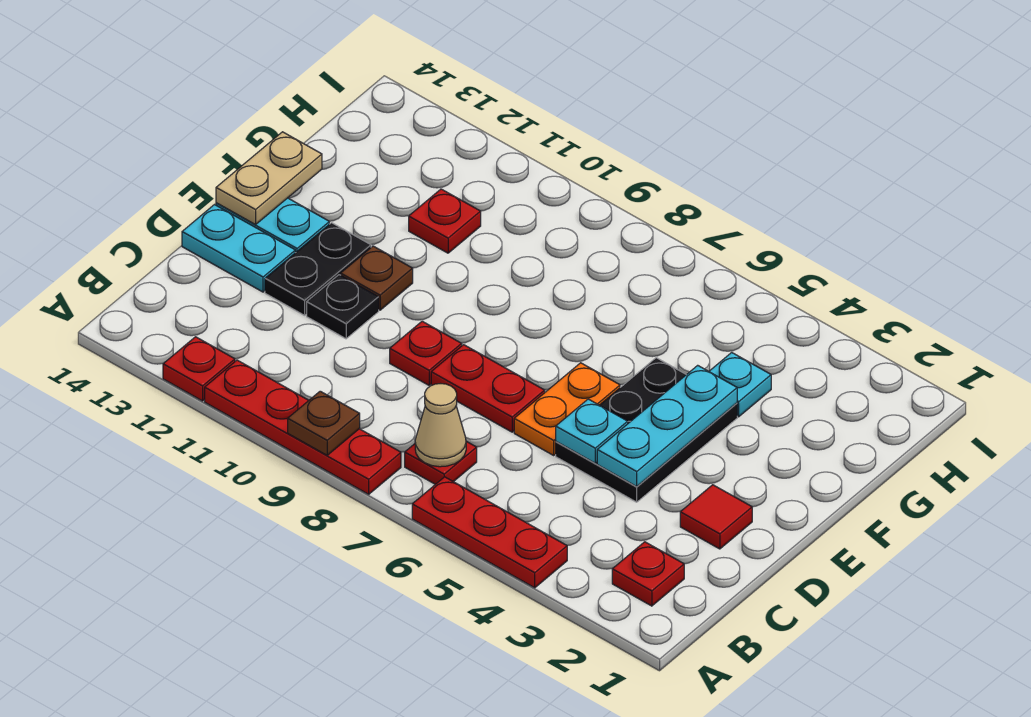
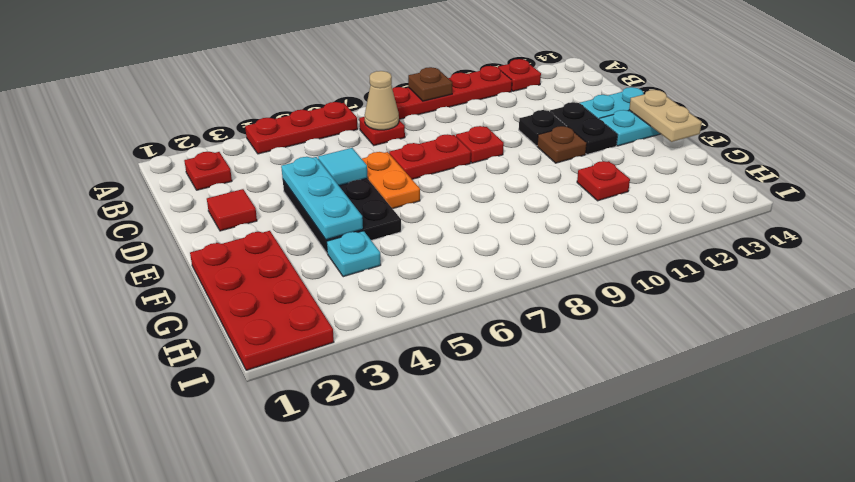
cyan plate D5 level 2 -> cyan tile D5 level 2
none -> red plate F1:I2 level 1

